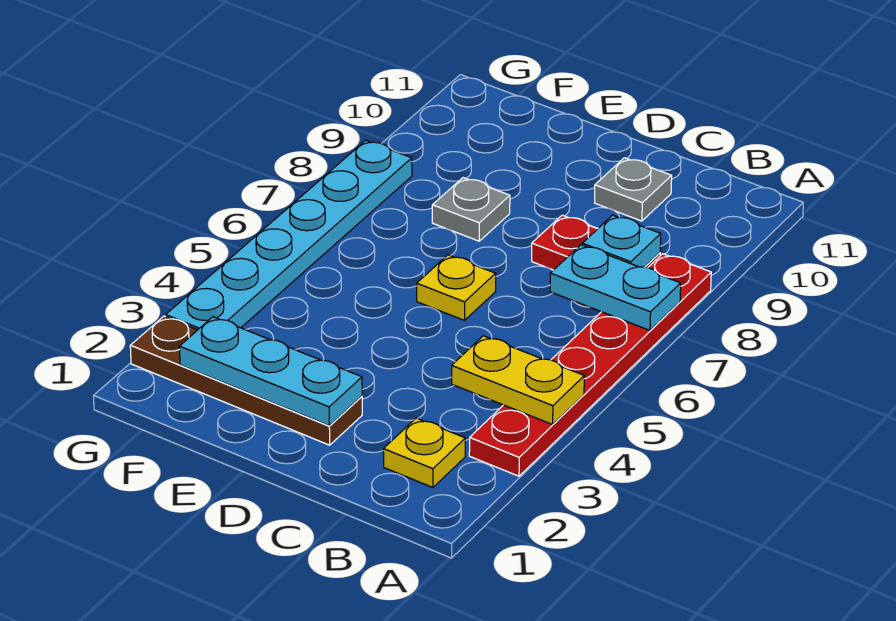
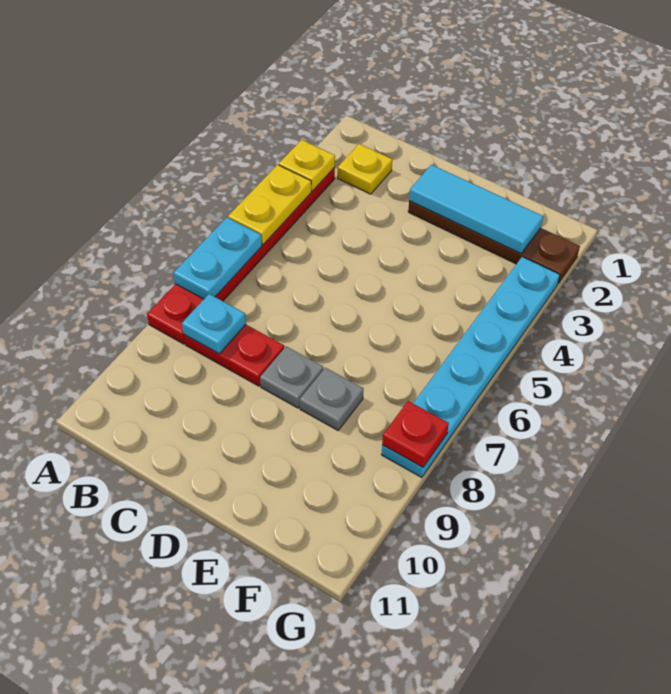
yellow plate A4:B4 level 2 -> yellow plate A4:A5 level 2
cyan plate A7:B7 level 2 -> cyan plate A6:A7 level 2
grey plate C10 level 1 -> grey plate D8 level 1
cyan plate D2:F2 level 2 -> cyan tile D2:F2 level 2
yellow plate D6 level 1 -> yellow plate A3 level 2
none -> red plate G8 level 2

